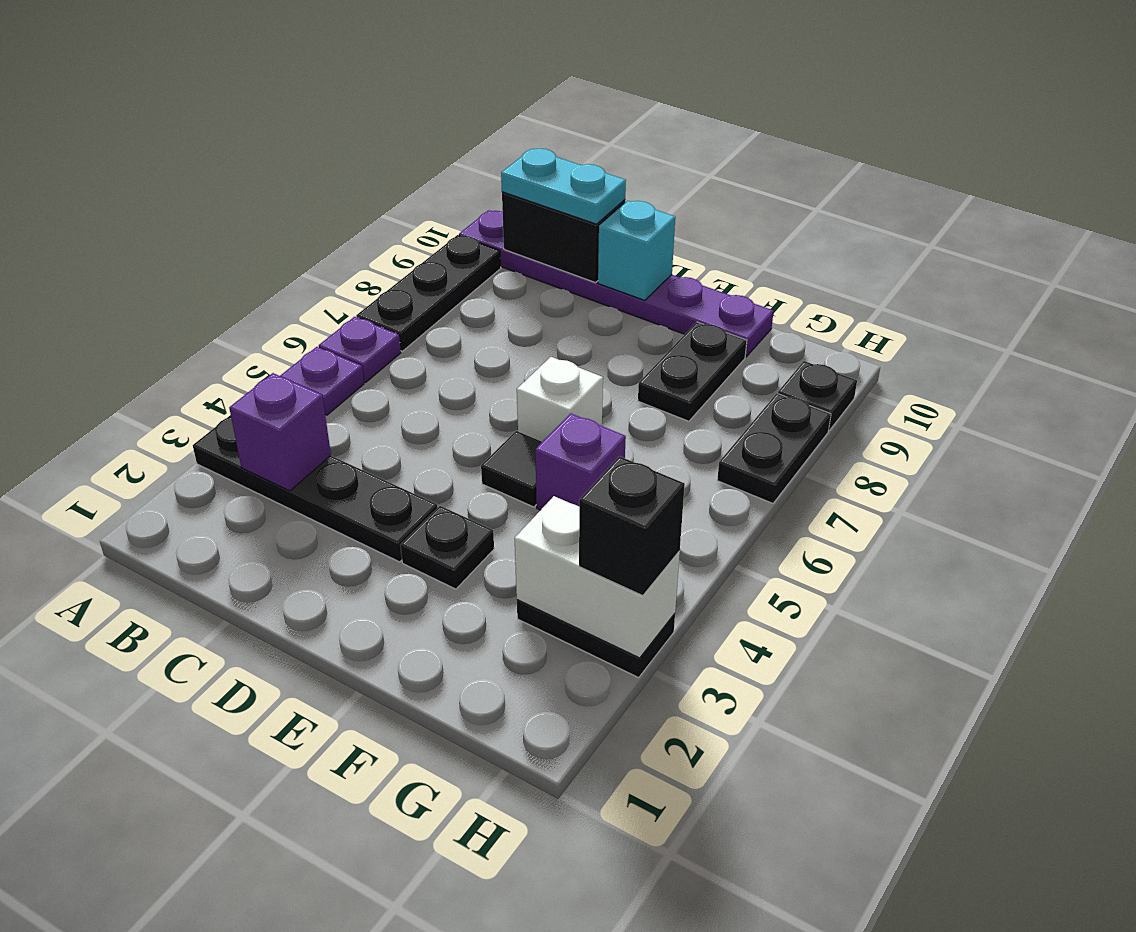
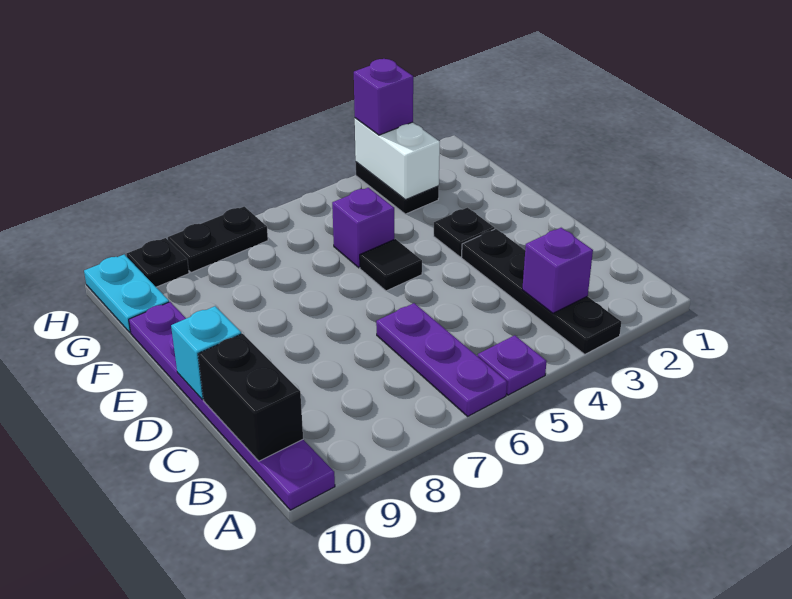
purple plate A6 level 1 -> purple plate A6:C6 level 1
black plate A7:A9 level 1 -> none
cyan plate B10:C10 level 3 -> cyan plate G10:H10 level 1
white brick E6 level 1 -> none
black plate F8:F9 level 1 -> none
black brick H3 level 3 -> purple brick H3 level 3

